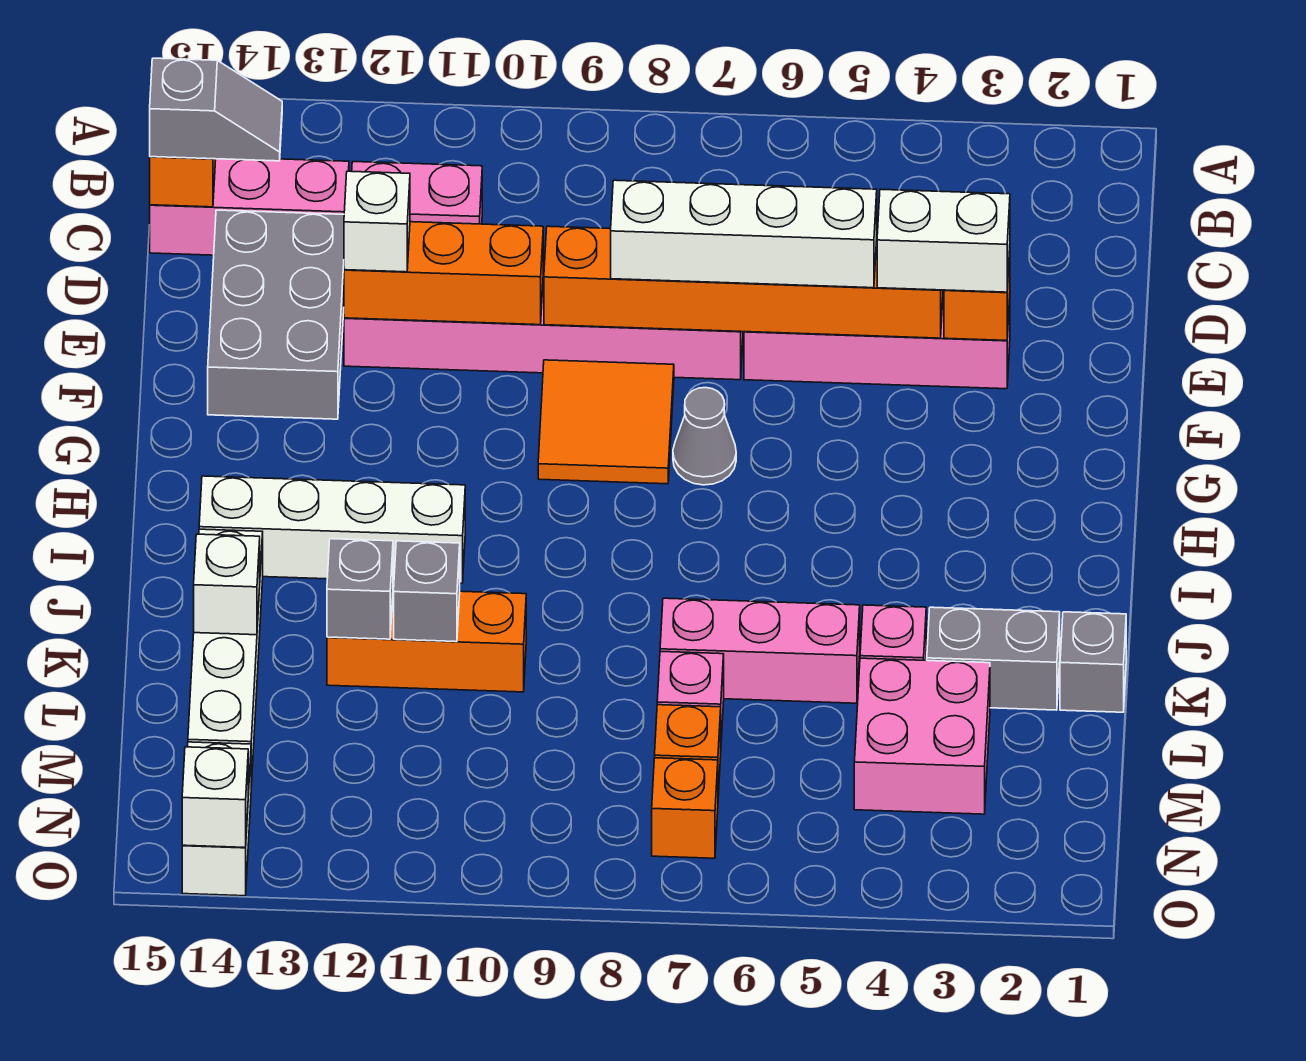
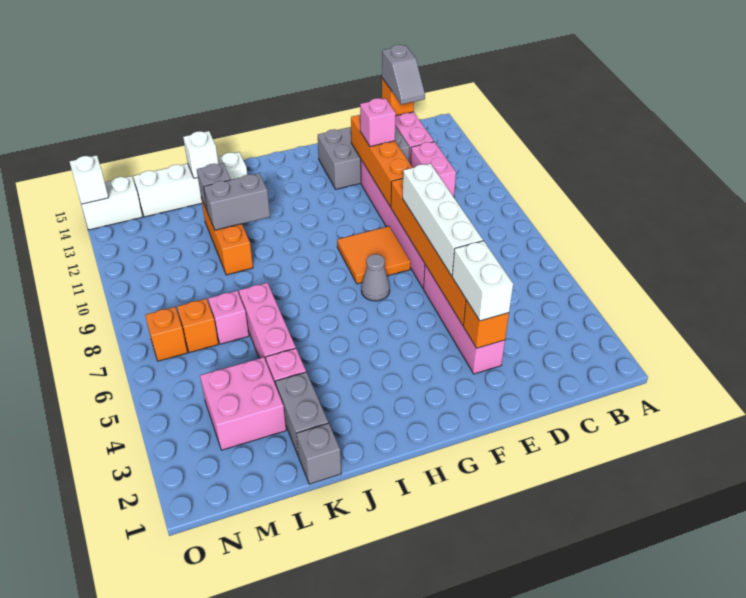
orange brick E10:E12 level 2 -> orange brick E10:E13 level 2
white brick E12 level 3 -> pink brick E12 level 3
white brick I11:I14 level 1 -> none
grey brick K11 level 2 -> grey brick J11:K11 level 2

